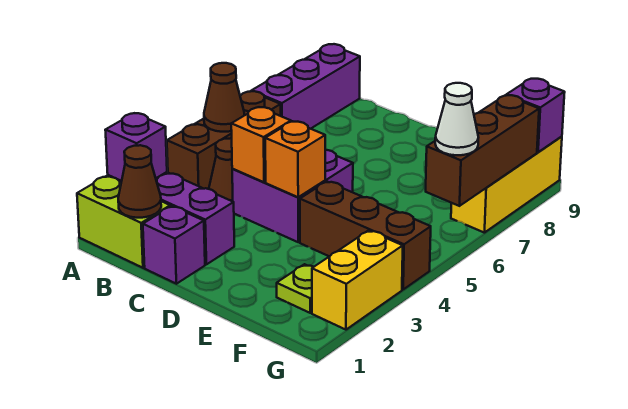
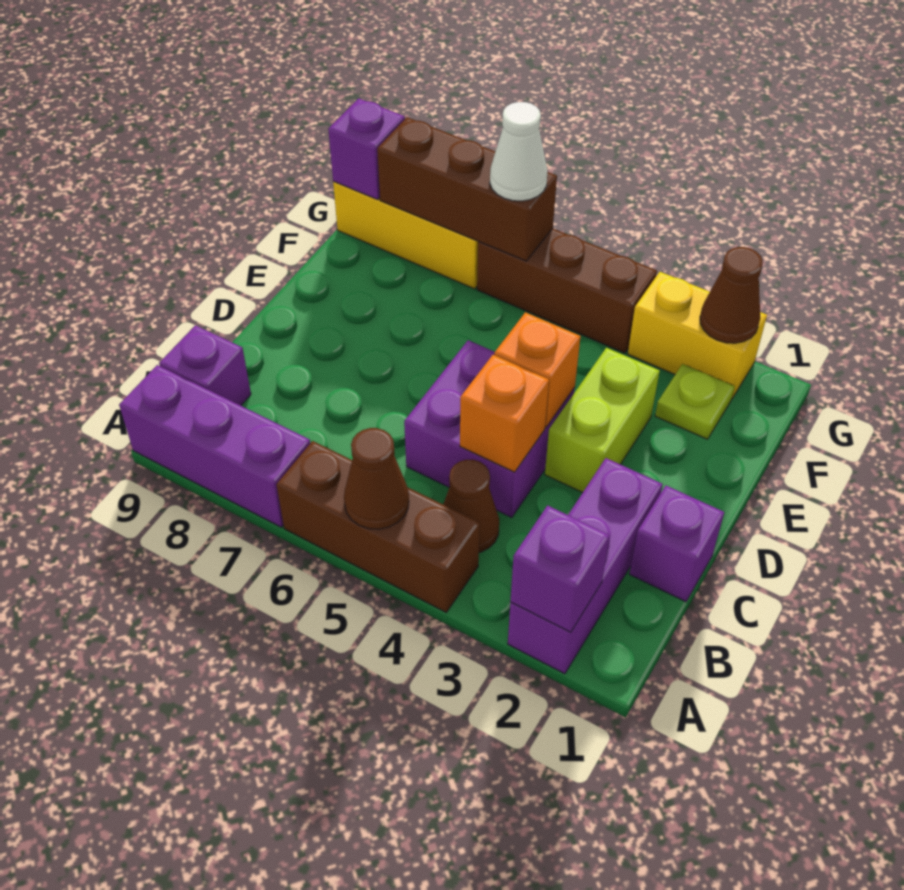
lime brick A1:B1 level 1 -> lime brick D3:E3 level 1
brown cone B1 level 2 -> brown cone G2 level 2
none -> purple brick B9 level 1
brown brick E4:G4 level 1 -> brown brick G4:G6 level 1

